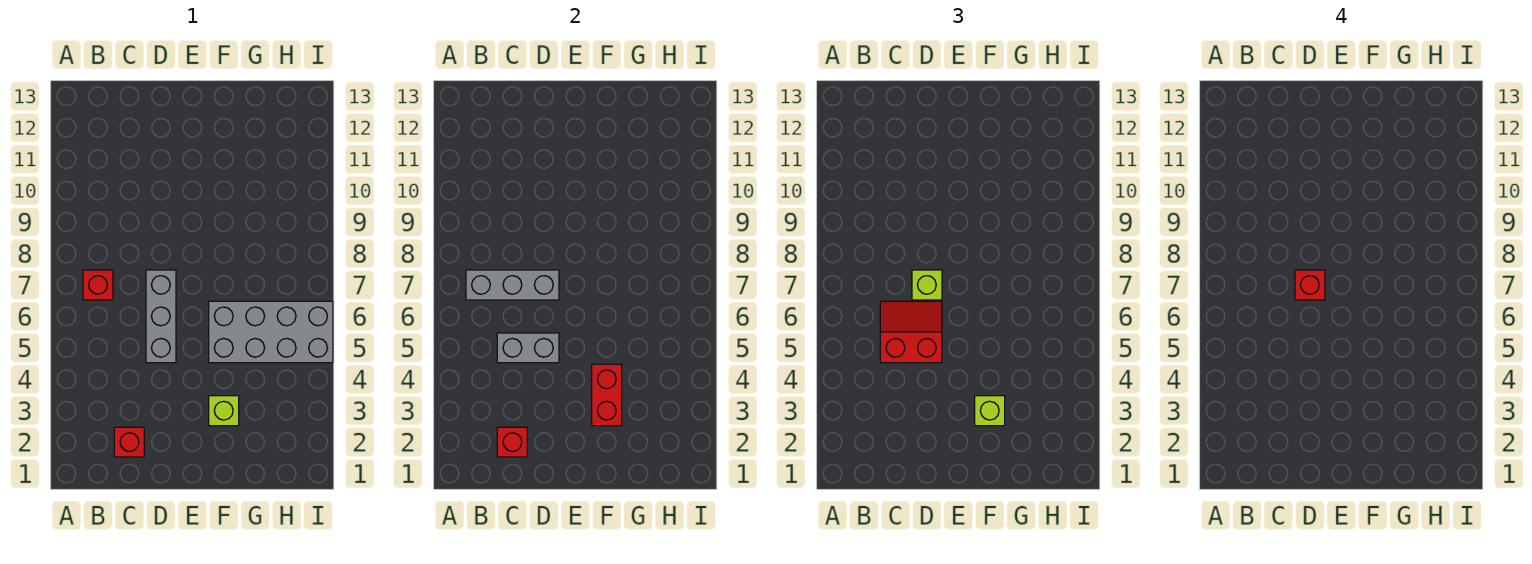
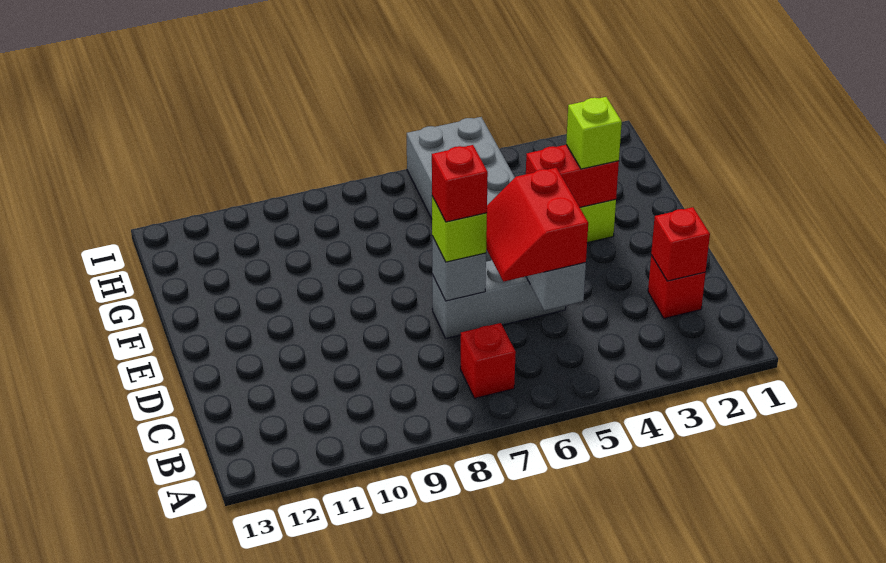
grey brick B7:D7 level 2 -> grey brick D7 level 2

